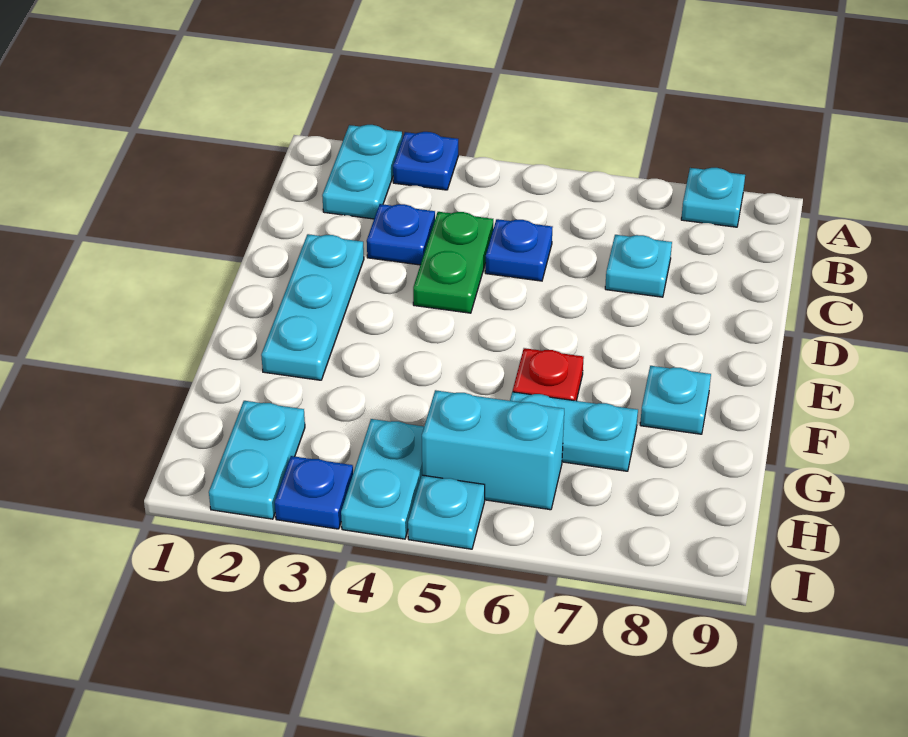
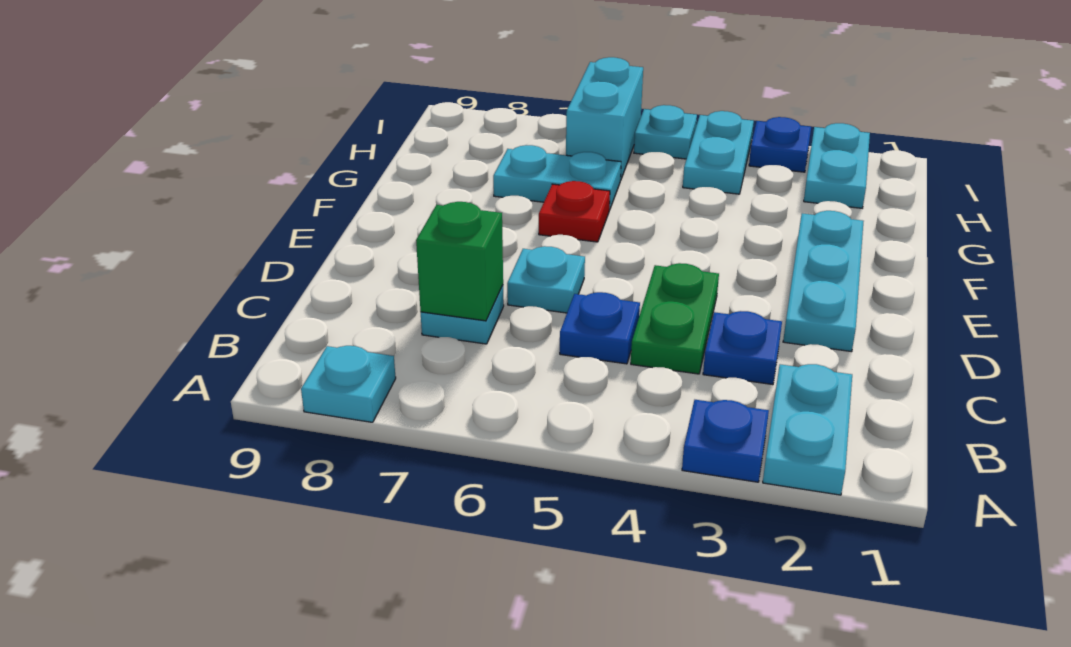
none -> green brick C7 level 2
cyan plate F8 level 1 -> cyan plate D6 level 1
cyan brick H5:H6 level 1 -> cyan brick H6:I6 level 1

